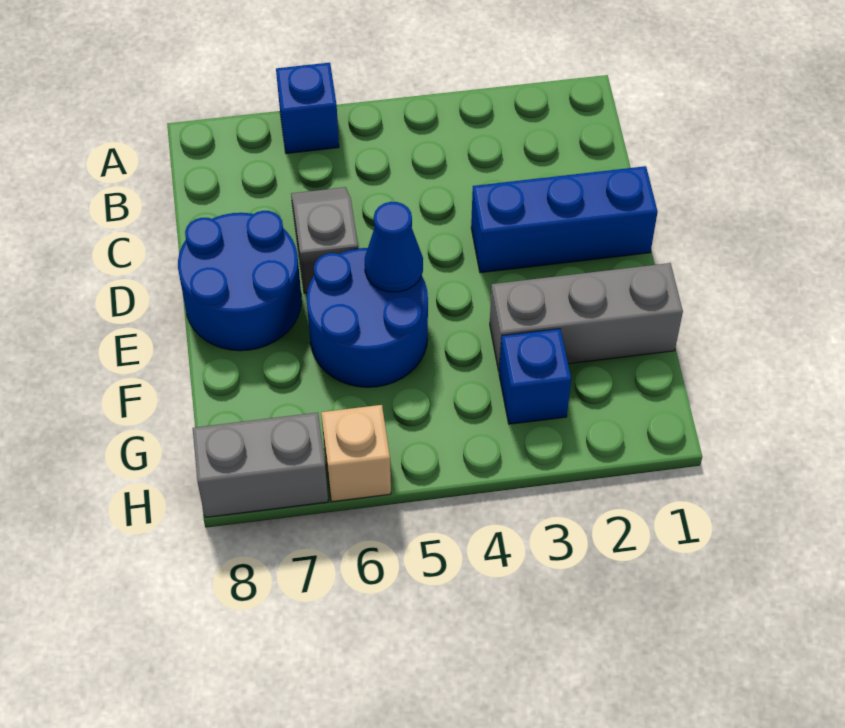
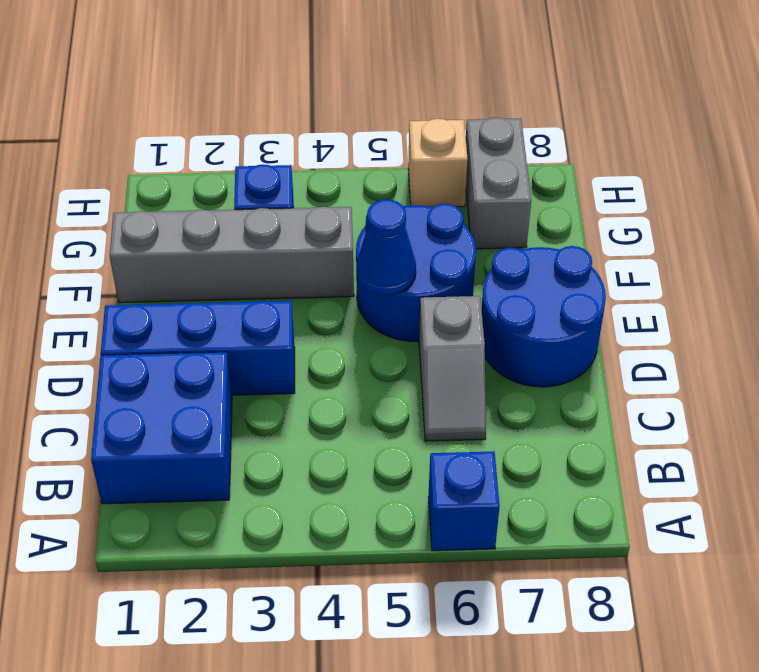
none -> blue brick B1:C2 level 1
grey brick F1:F3 level 1 -> grey brick F1:F4 level 1
grey brick H7:H8 level 1 -> grey brick G7:H7 level 1

